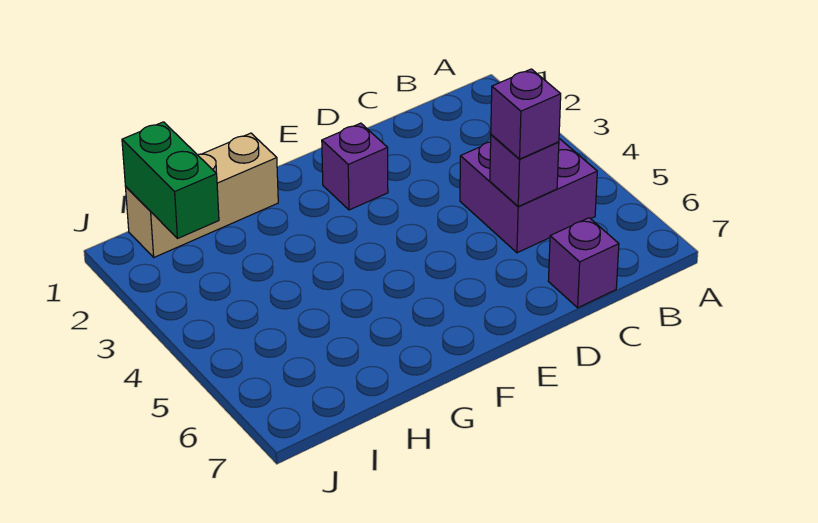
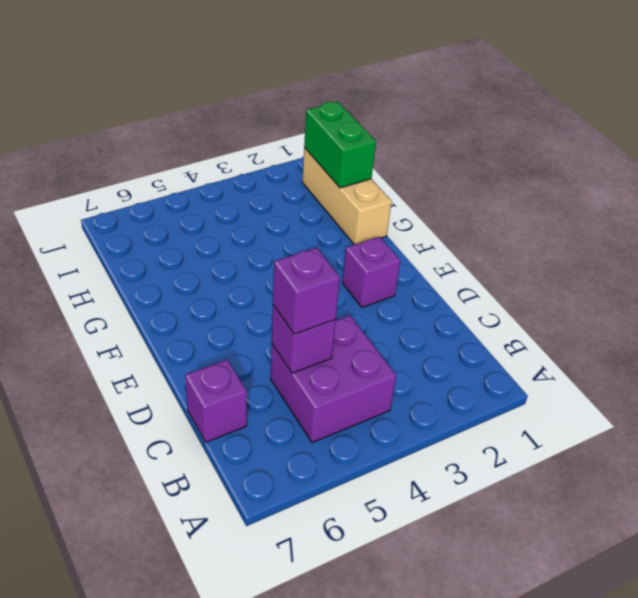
green brick I1:I2 level 2 -> green brick H1:I1 level 2

